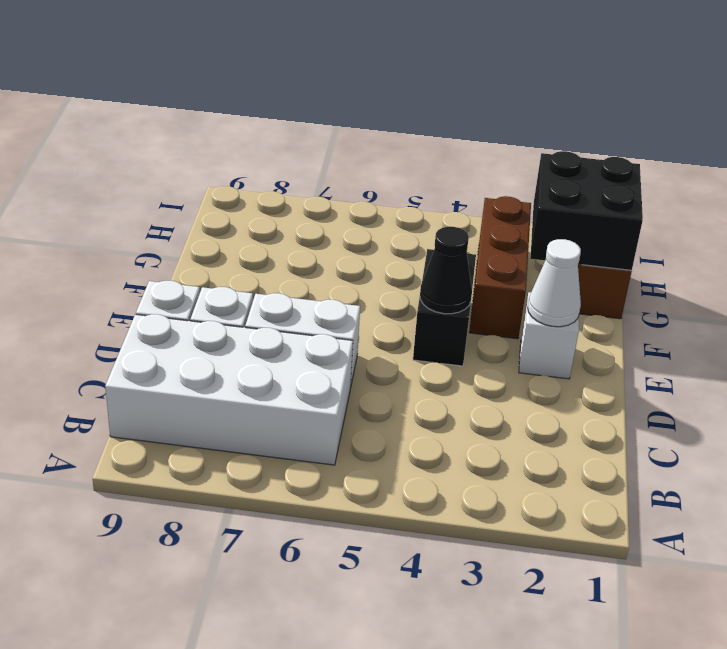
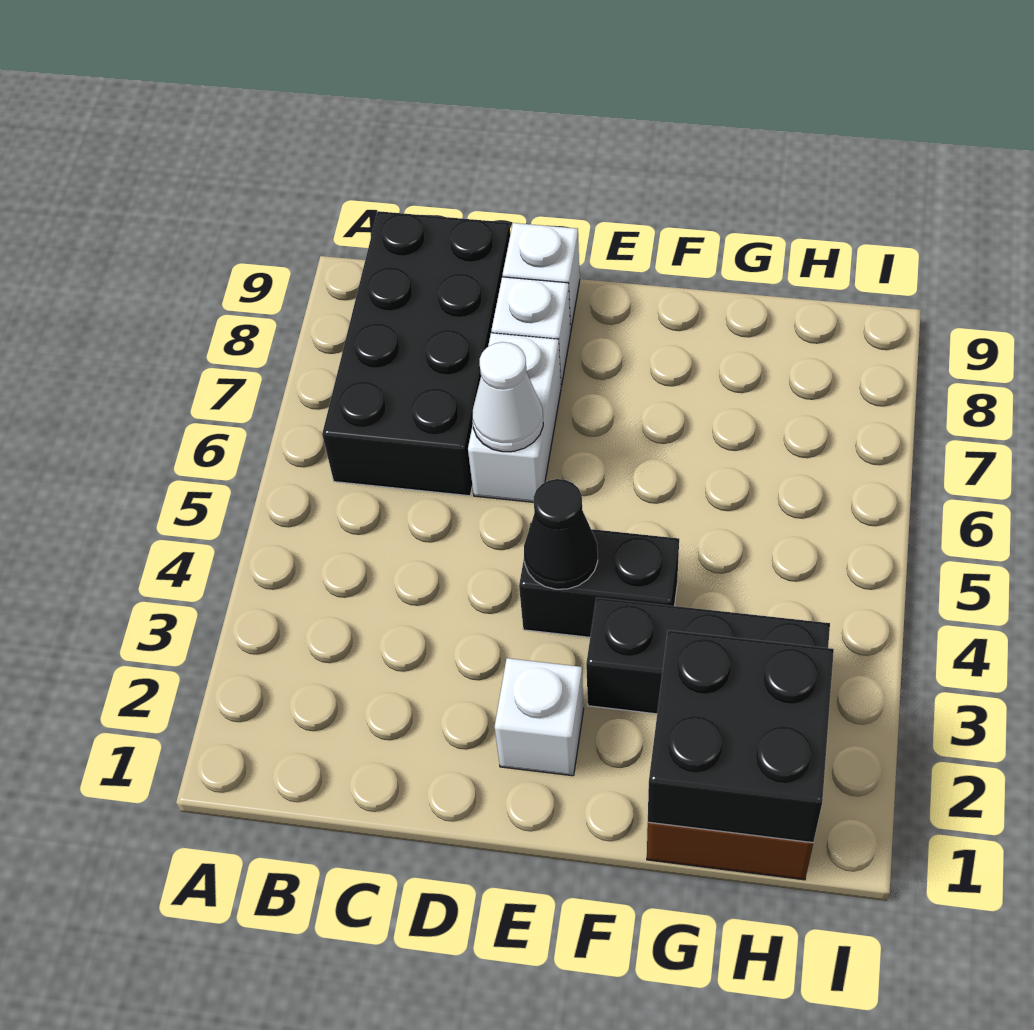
white brick B6:C9 level 1 -> black brick B6:C9 level 1
white cone E2 level 2 -> white cone D6 level 2
brown brick F3:H3 level 1 -> black brick F3:H3 level 1

